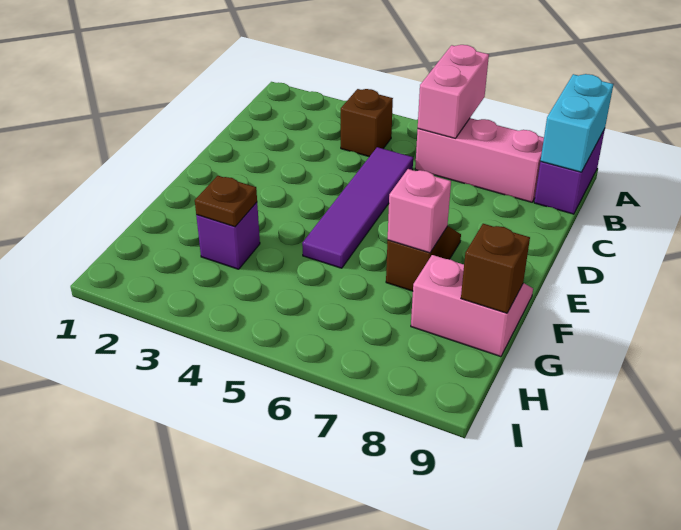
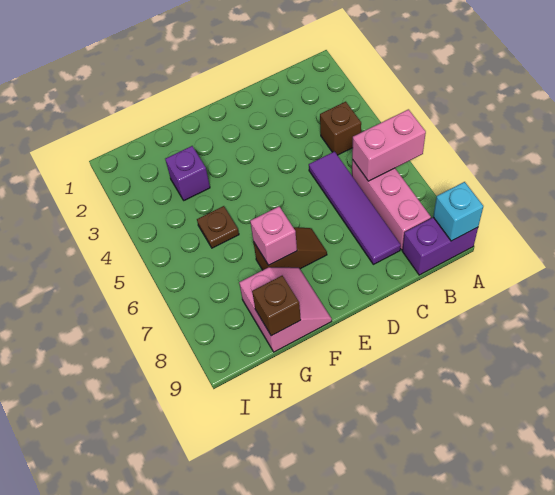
cyan brick A9:B9 level 2 -> cyan brick A9 level 2
purple tile C5:F5 level 1 -> purple tile C5:C8 level 1
brown plate G3 level 2 -> brown plate G5 level 1

